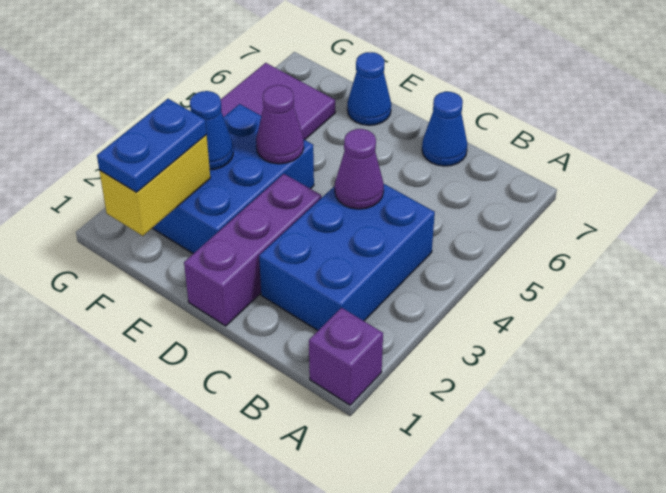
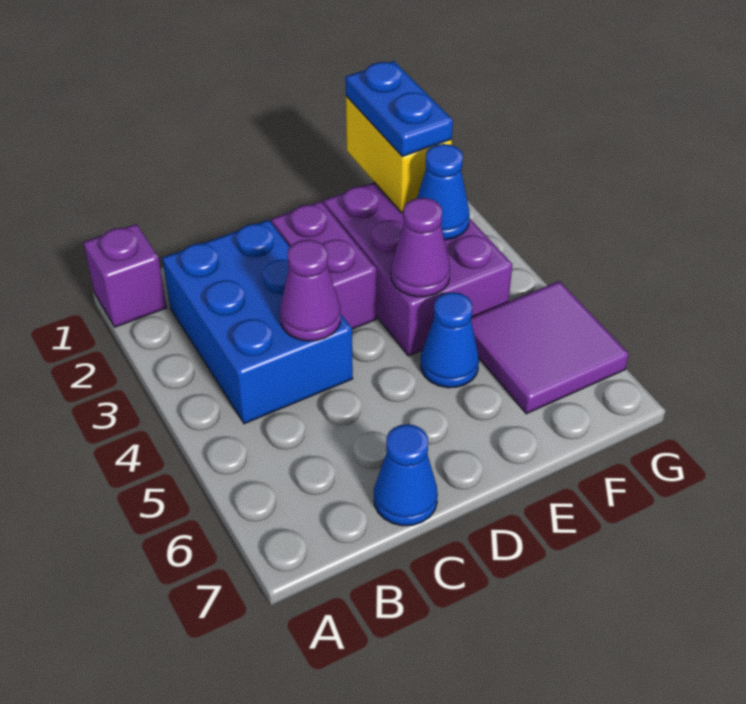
purple brick D1:D3 level 1 -> purple brick D2:D3 level 1
blue brick E2:F4 level 1 -> purple brick E2:F4 level 1
blue cone E7 level 1 -> blue cone E5 level 1

